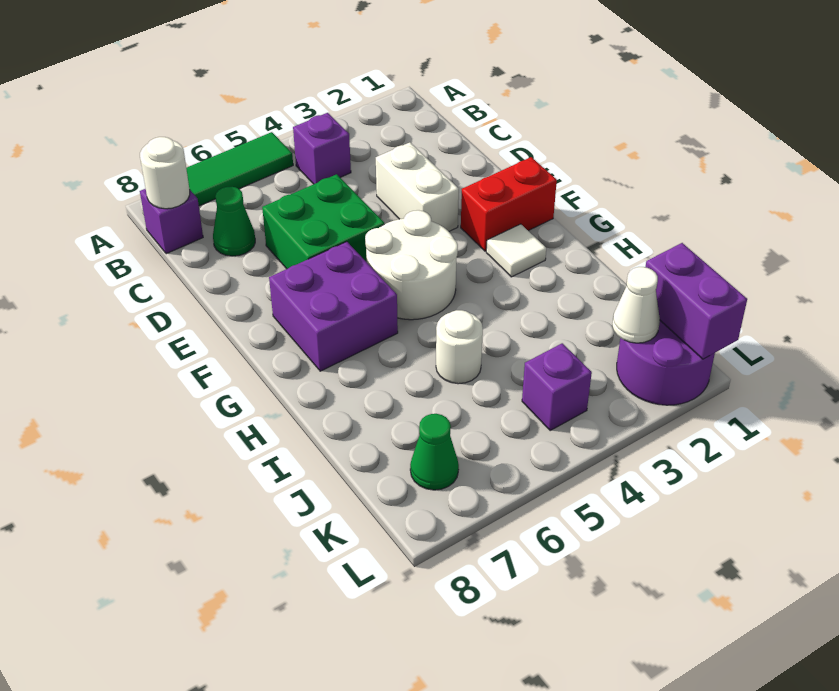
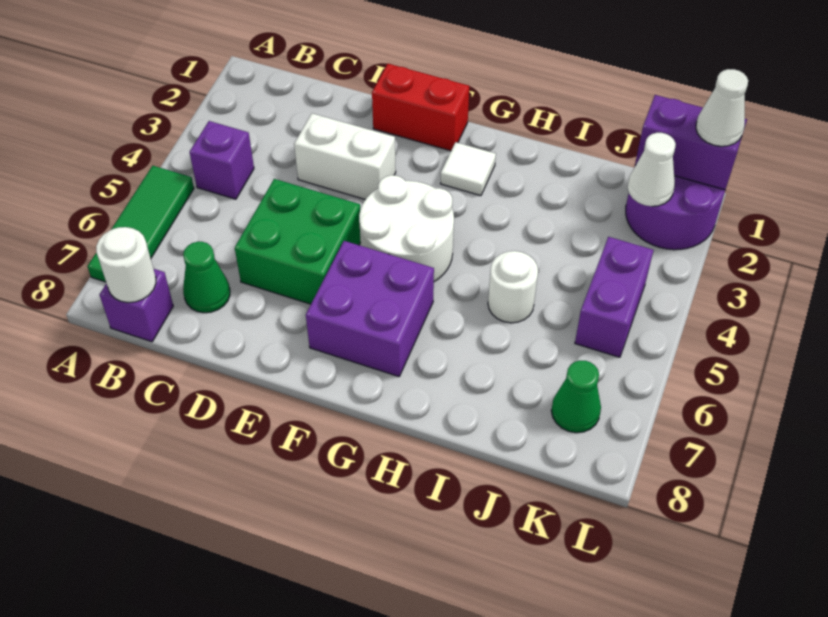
red brick F1:F2 level 1 -> red brick E1:F1 level 1
purple brick K4 level 1 -> purple brick K4:K5 level 1
none -> white cone L1 level 3

